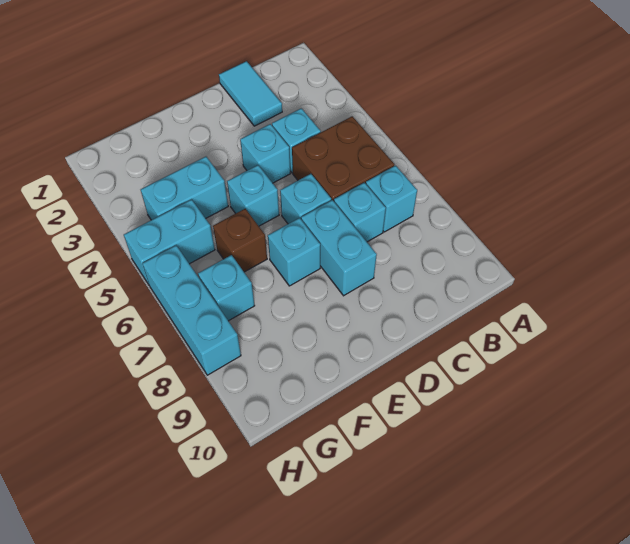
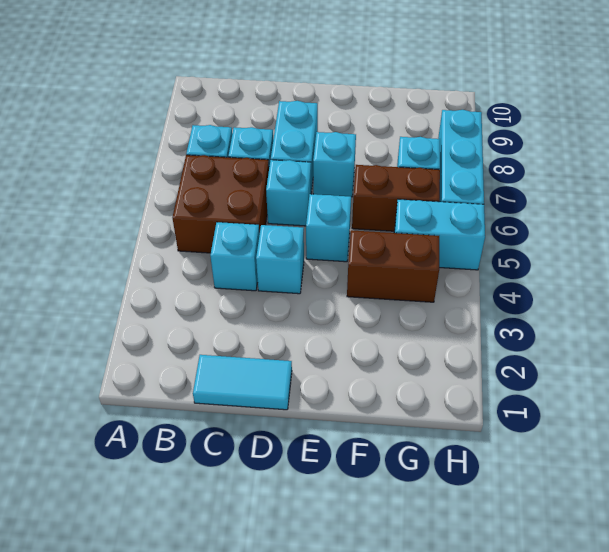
cyan tile C1:C2 level 1 -> cyan tile C1:D1 level 1
cyan brick F4:G4 level 1 -> brown brick F4:G4 level 1
brown brick F6 level 1 -> brown brick F6:G6 level 1

